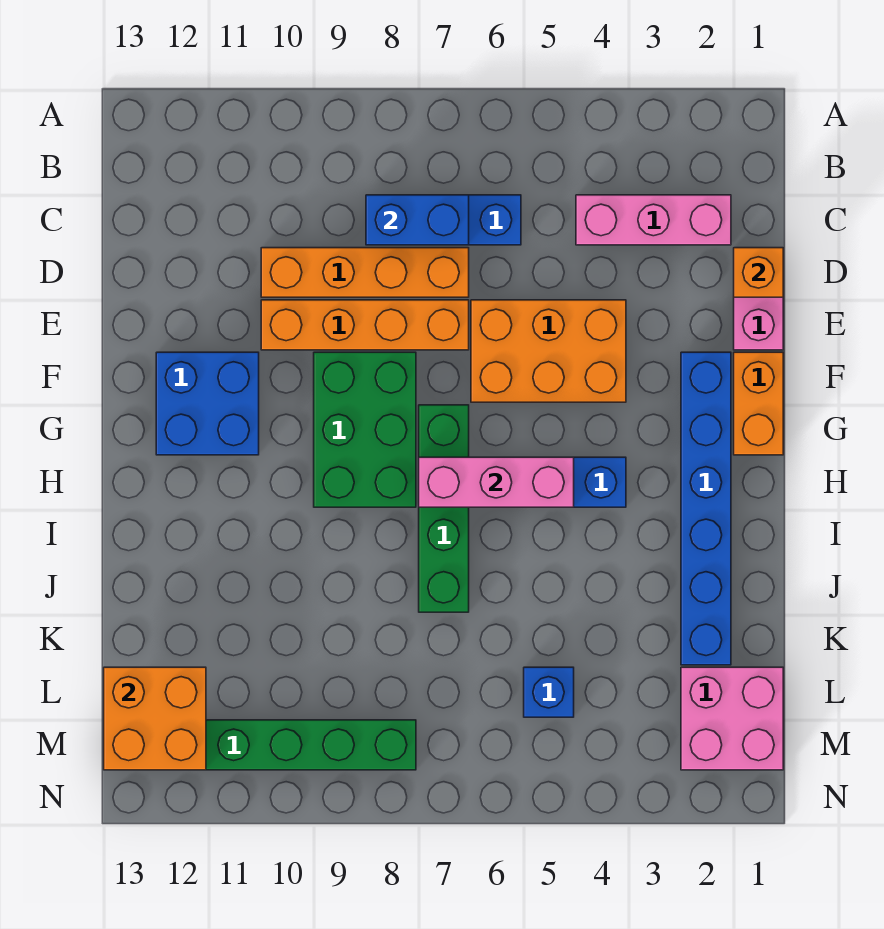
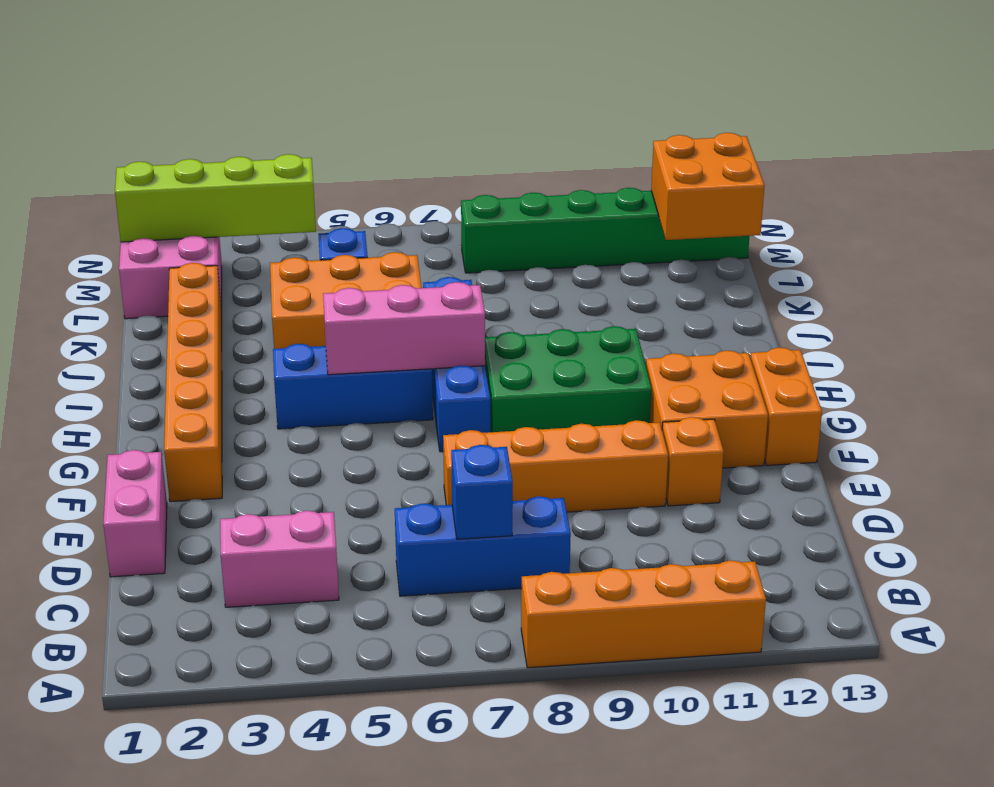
pink brick C2:C4 level 1 -> pink brick C3:C4 level 1
blue brick C7:C8 level 2 -> blue brick C7 level 2
orange brick D1 level 2 -> orange brick E11 level 1
orange brick D7:D10 level 1 -> orange brick A8:A11 level 1
orange brick E4:F6 level 1 -> orange brick J4:K6 level 1
orange brick F1:G1 level 1 -> orange brick F13:G13 level 1
blue brick F2:K2 level 1 -> orange brick F2:K2 level 1
green brick F8:H9 level 1 -> green brick G8:H10 level 1
blue brick F11:G12 level 1 -> orange brick F11:G12 level 1
green brick G7:J7 level 1 -> blue brick G7:J7 level 1
none -> lime brick M1:M4 level 2

